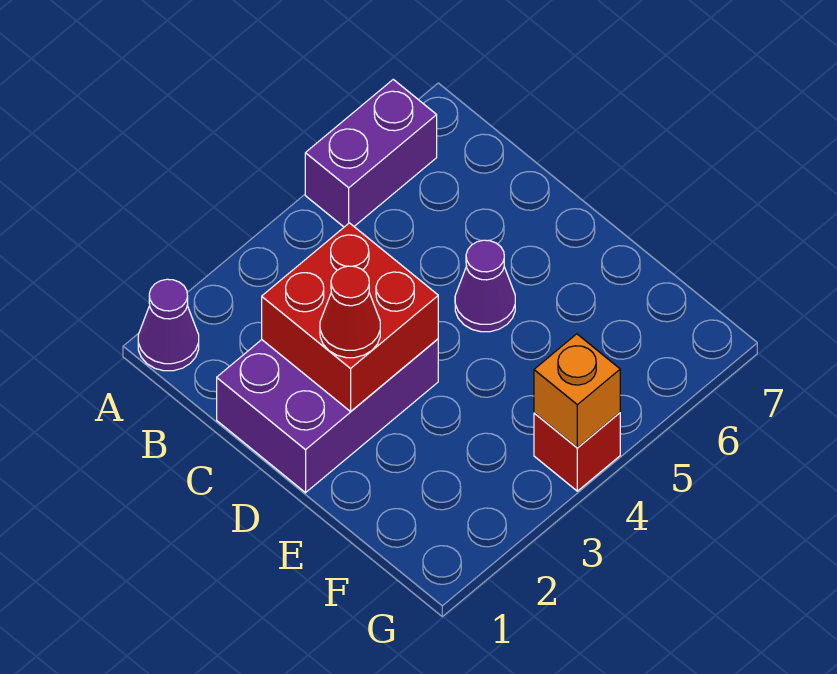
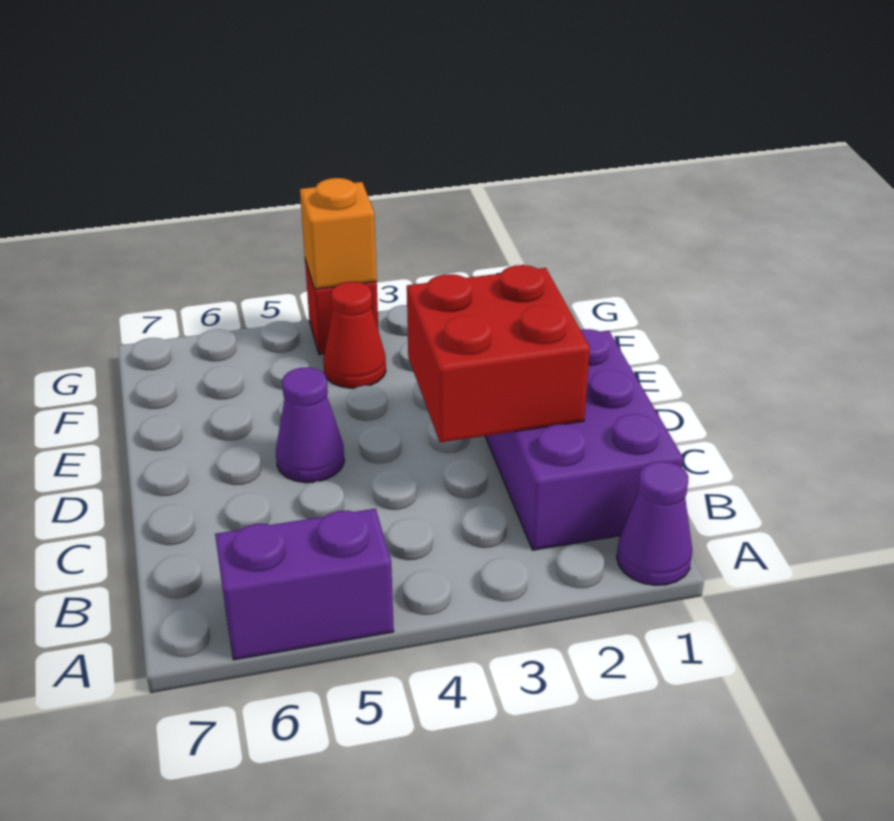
purple brick C1:D3 level 1 -> purple brick B1:D2 level 1
red cone D2 level 3 -> red cone F4 level 1

